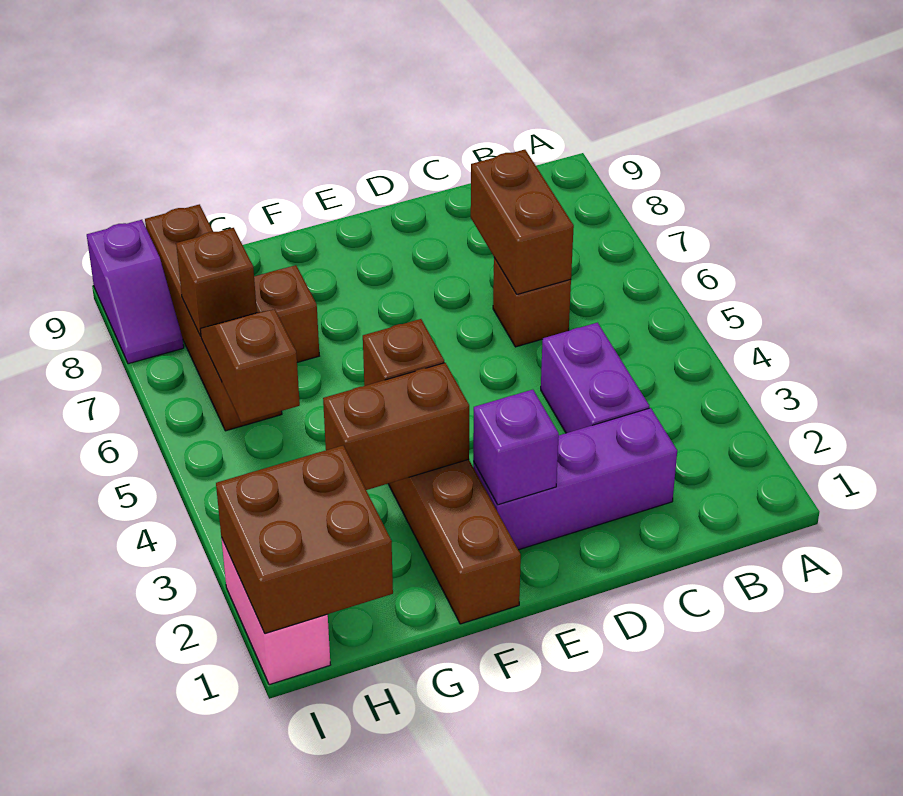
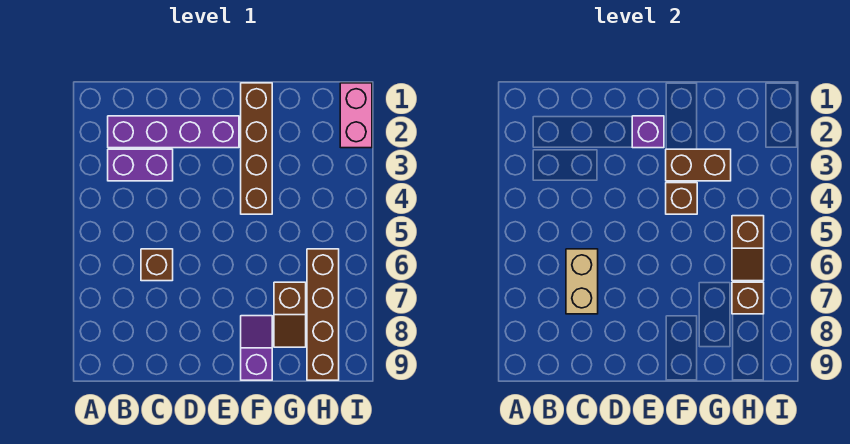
purple brick C2:E2 level 1 -> purple brick B2:E2 level 1
purple brick C3:C4 level 1 -> purple brick B3:C3 level 1
brown brick C6:C7 level 2 -> tan brick C6:C7 level 2
brown brick H1:I2 level 2 -> none
purple slope I8:I9 level 1 top 9 -> purple slope F8:F9 level 1 top 9

